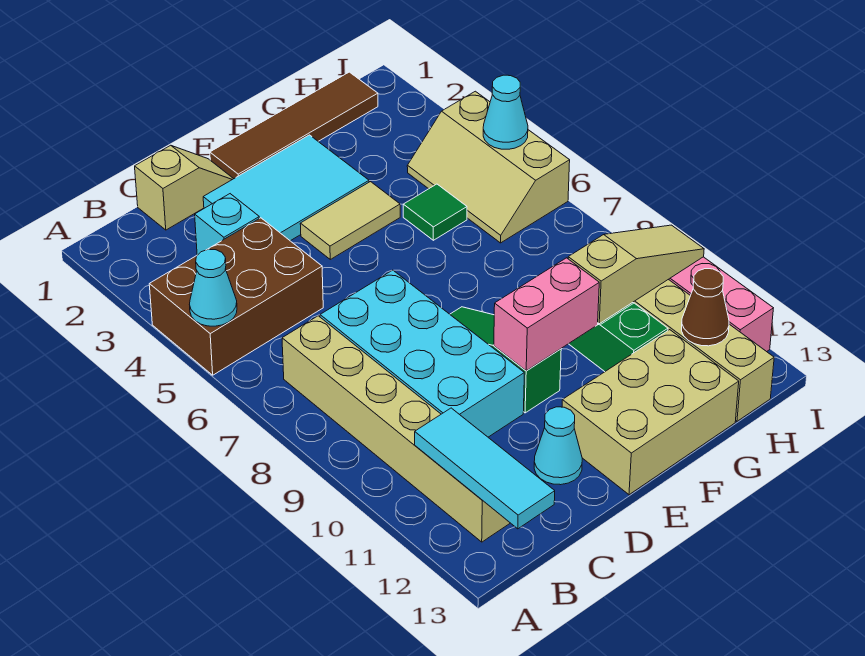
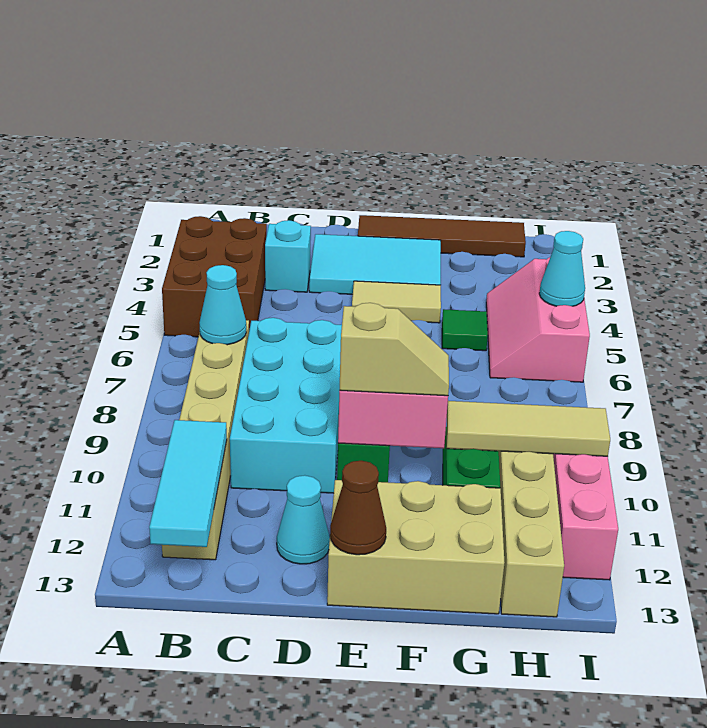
brown brick A4:C5 level 1 -> brown brick A3:B5 level 1
cyan cone A5 level 2 -> cyan cone B7 level 2
tan slope C1:D1 level 1 top C -> tan slope E10:F10 level 3 top E
tan slope G10:I10 level 2 top G -> tan tile G10:I10 level 2
tan slope H4:I6 level 1 top I -> pink slope H4:I6 level 1 top I
brown cone H12 level 2 -> brown cone E13 level 2

